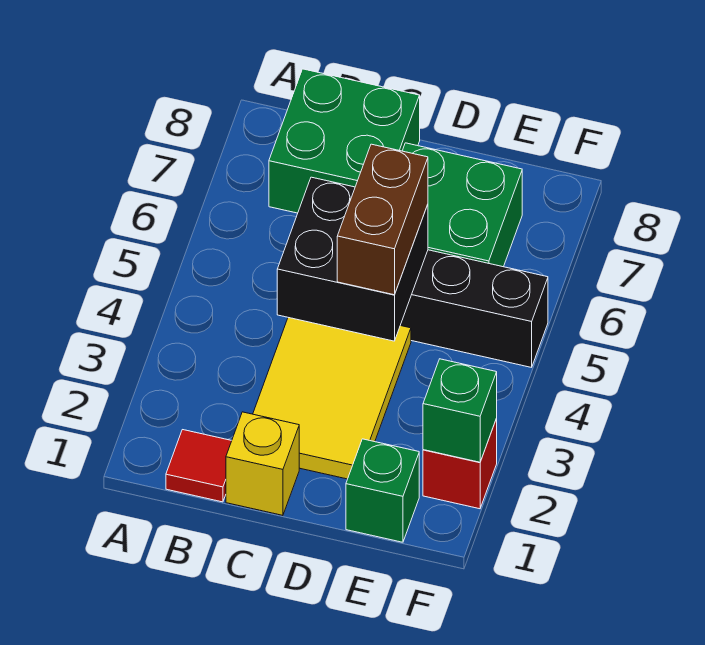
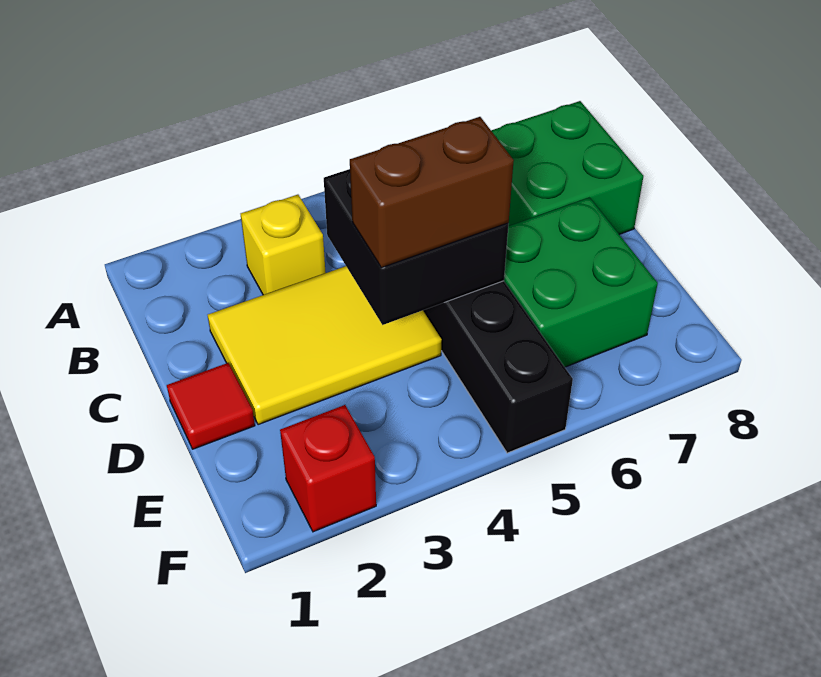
red tile B1 level 1 -> red tile D1 level 1
yellow brick C1 level 1 -> yellow brick B3 level 1
green brick E1 level 1 -> none
green brick F2 level 2 -> none

